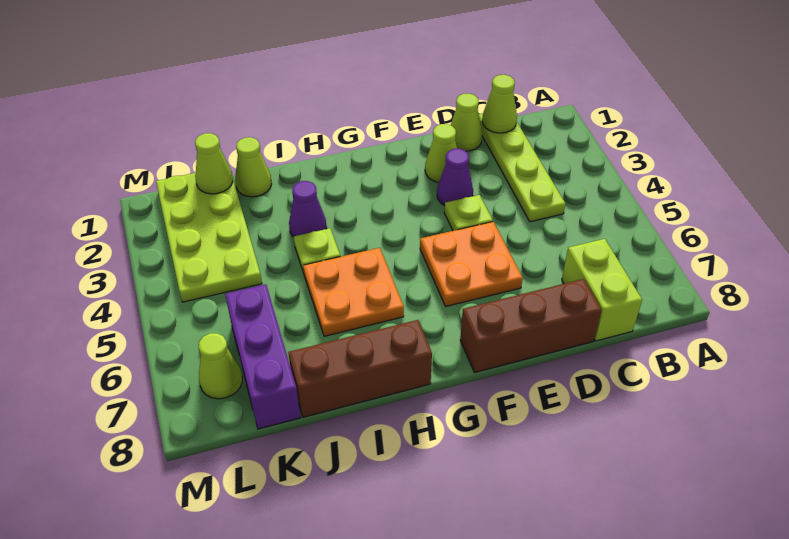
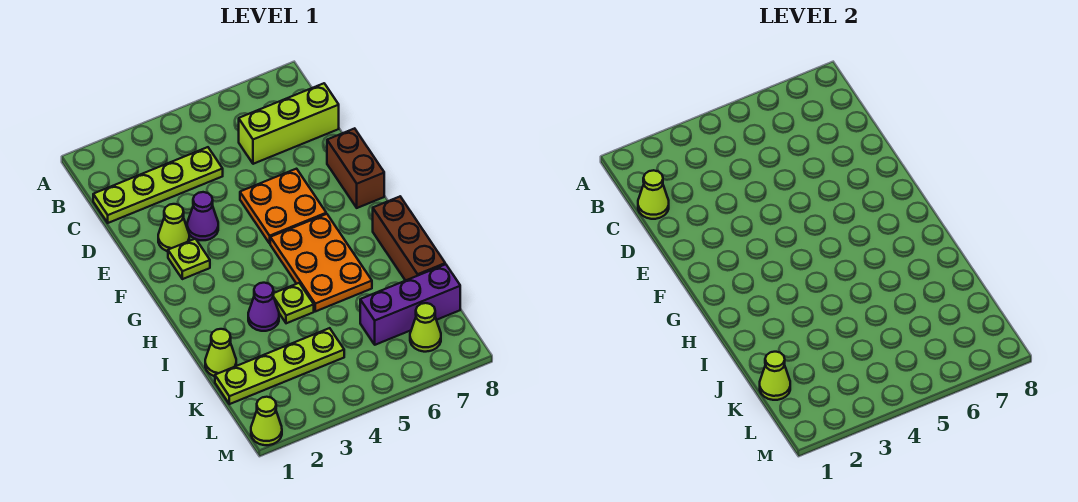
lime brick C7:C8 level 1 -> lime brick C6:C8 level 1
lime cone D1 level 1 -> lime cone M1 level 1
brown brick D8:F8 level 1 -> brown brick E8:F8 level 1
lime plate E4 level 1 -> lime plate F2 level 1
orange plate H5:I6 level 1 -> orange plate G5:I6 level 1
lime plate K1:L4 level 1 -> lime plate K1:K4 level 1

